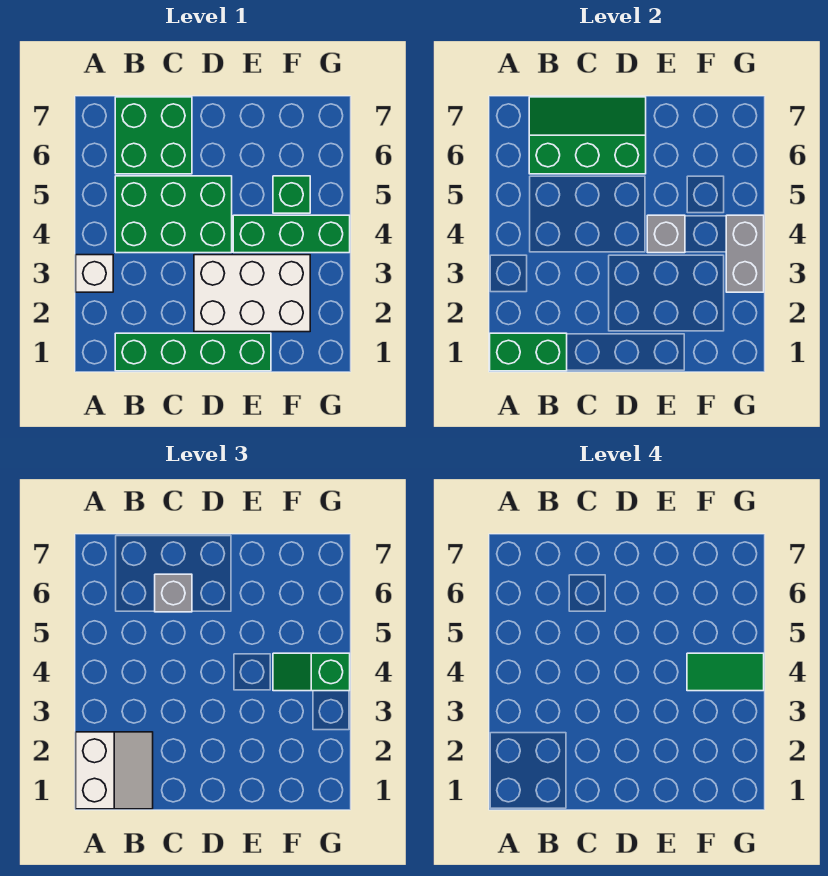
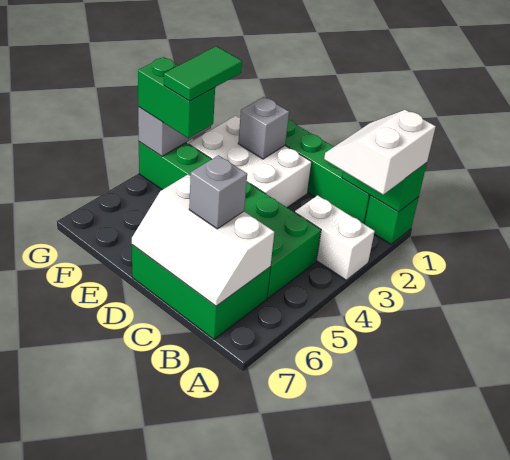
white brick A3 level 1 -> white brick A3:B3 level 1
green brick B6:C7 level 1 -> green brick B6:D7 level 1
green slope B6:D7 level 2 top 6 -> white slope B6:D7 level 2 top 6
grey brick E4 level 2 -> grey brick E2 level 2
green slope F4:G4 level 3 top G -> green brick F4:G4 level 3
green tile F4:G4 level 4 -> green tile F3:F4 level 4
green brick F5 level 1 -> green brick A1 level 1

